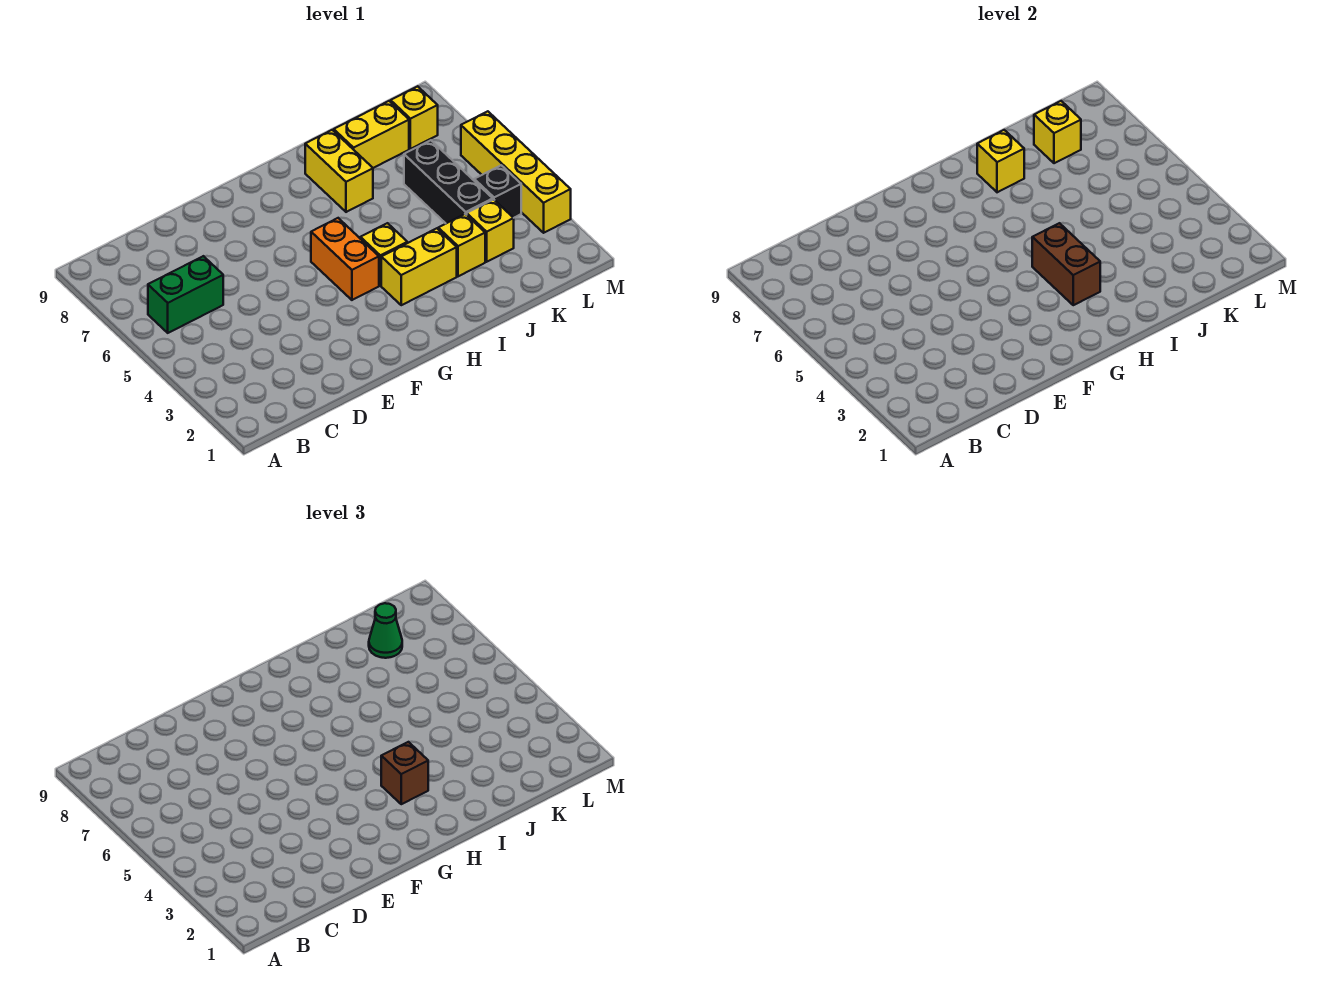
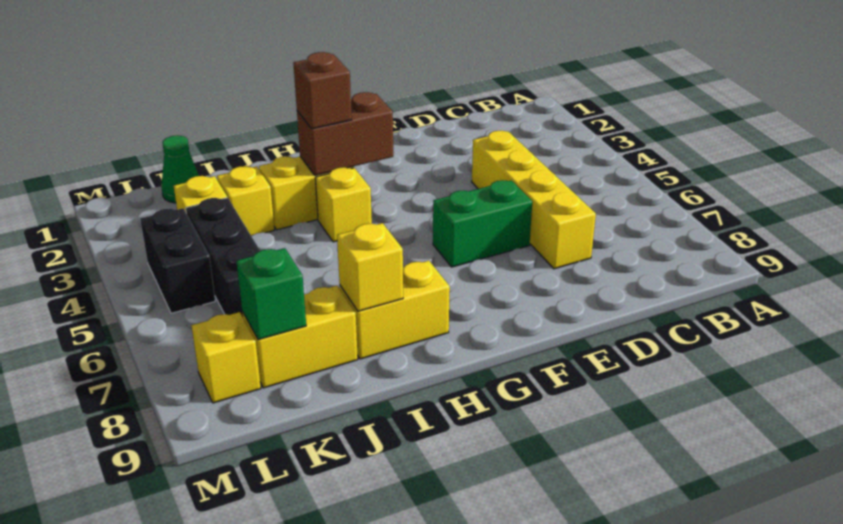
green brick B6:C6 level 1 -> green brick E6:F6 level 1
orange brick G4:G5 level 1 -> none
brown brick H3:H4 level 2 -> brown brick G3:H3 level 2
yellow brick I7:I8 level 1 -> yellow brick H8:I8 level 1
yellow brick K8 level 2 -> green brick K8 level 2
green cone K8 level 3 -> green cone K1 level 1
black brick L4 level 1 -> black brick L4:L5 level 1
yellow brick M3:M6 level 1 -> yellow brick D4:D7 level 1

